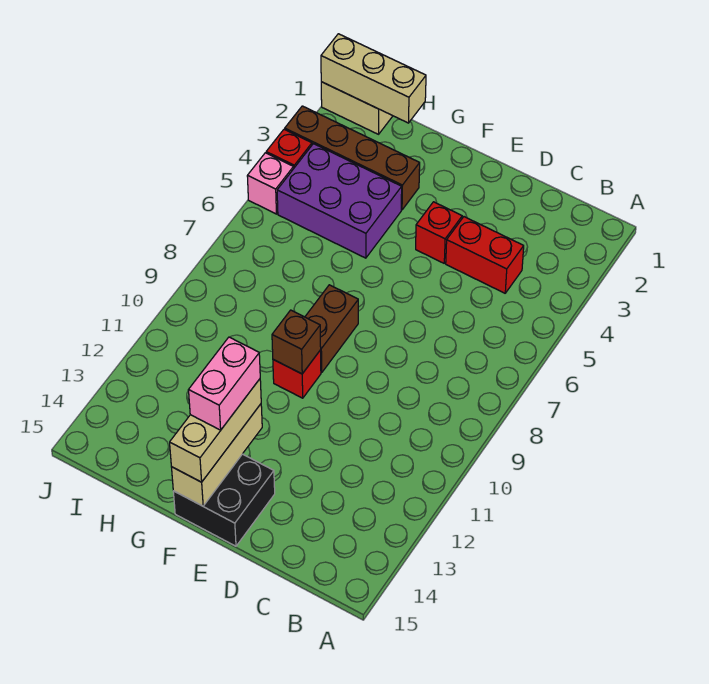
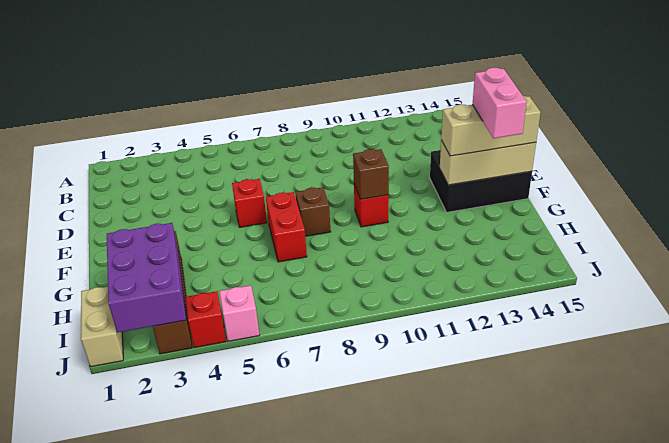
red brick C4:D4 level 1 -> red brick F7:G7 level 1
red brick E4 level 1 -> red brick E6 level 1
black brick E14:F15 level 1 -> black brick E13:F15 level 1
brown brick F8:F9 level 1 -> brown brick F8 level 1
pink brick F13:F14 level 4 -> pink brick F14:G14 level 4
purple brick G4:I5 level 1 -> purple brick H2:J3 level 2
tan brick H1:J1 level 2 -> none

